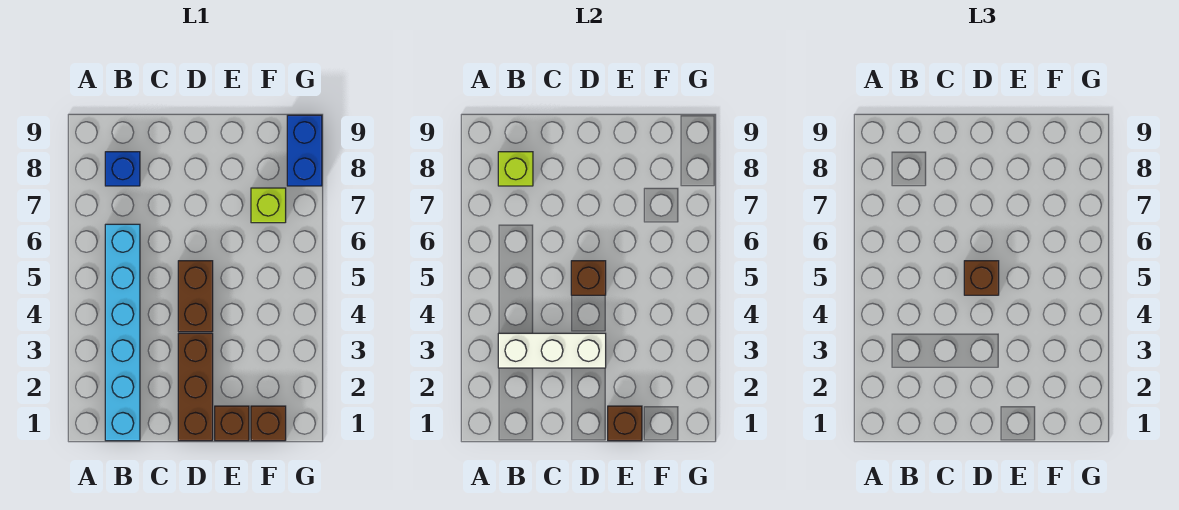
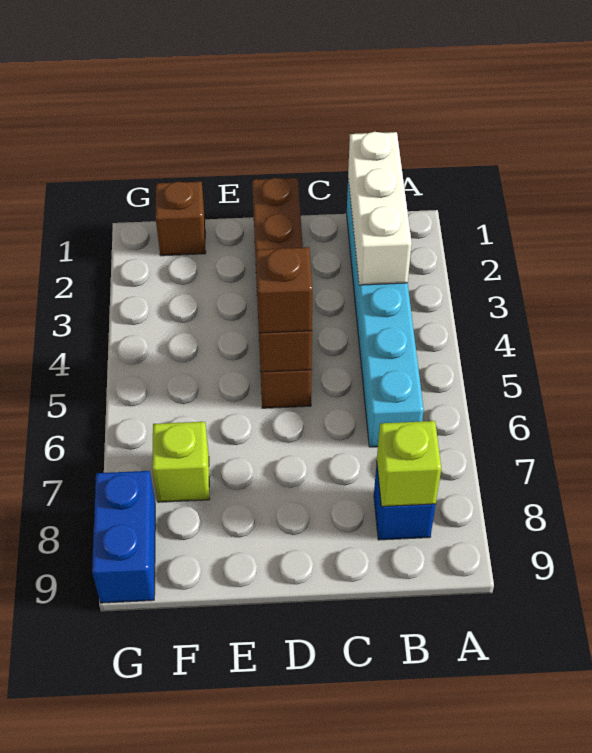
white brick B3:D3 level 2 -> white brick B1:B3 level 2
brown brick E1 level 1 -> none
brown brick E1 level 2 -> none

